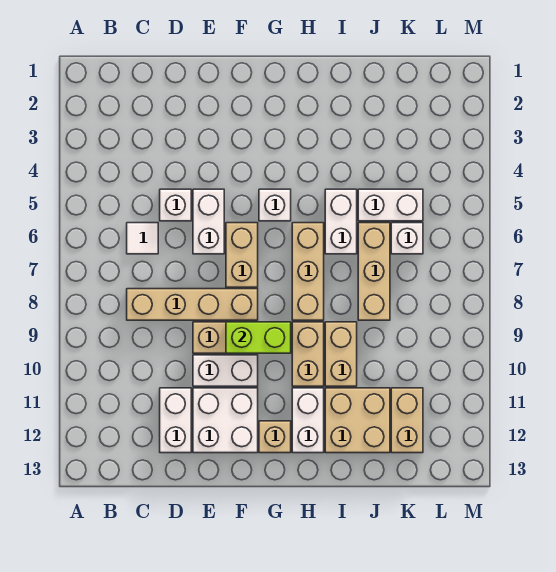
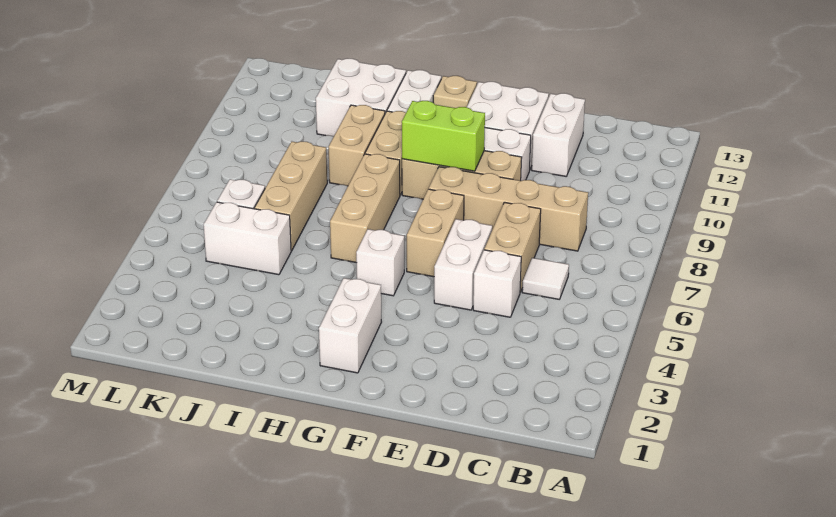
white brick I5:I6 level 1 -> white brick G2:G3 level 1
tan brick I11:J12 level 1 -> white brick I11:J12 level 1
tan brick K11:K12 level 1 -> tan brick D6:D7 level 1

